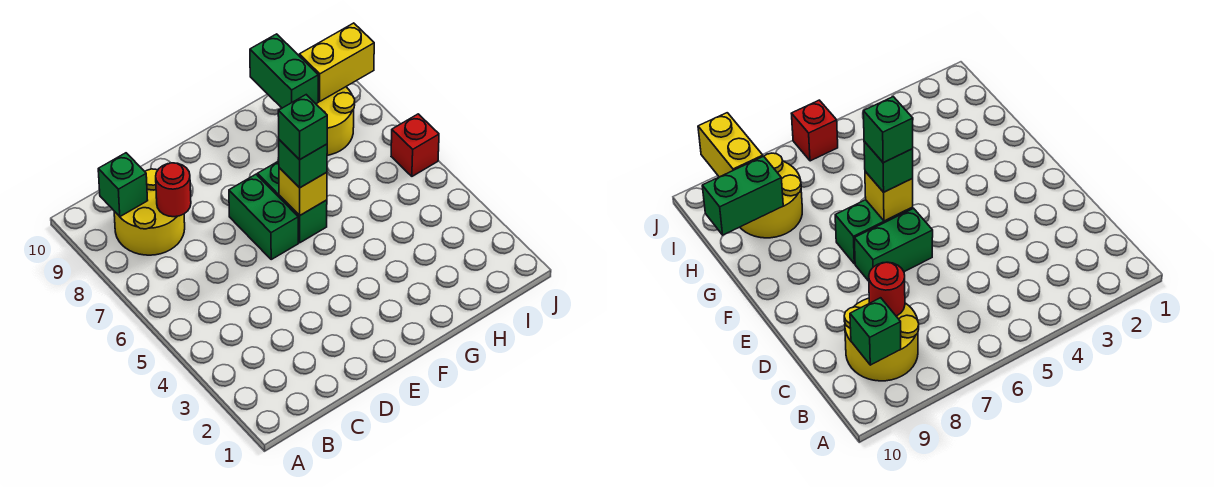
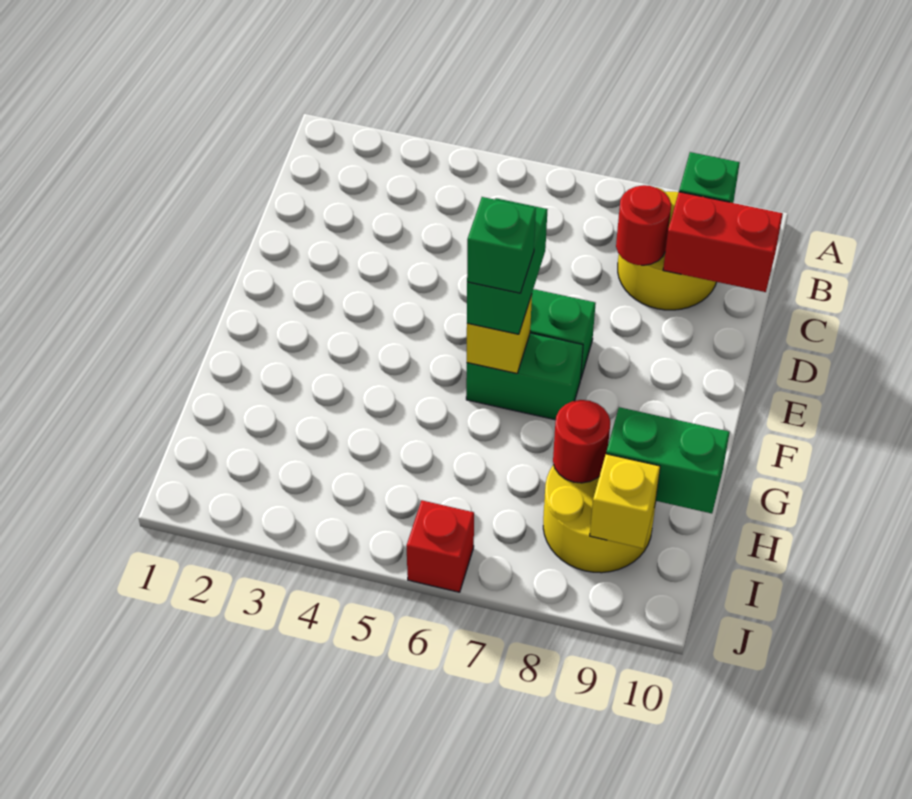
none -> red brick C9:C10 level 2
green brick F6 level 3 -> green brick E6:F6 level 3
none -> red round brick H8 level 2
yellow brick I9:J9 level 2 -> yellow brick I9 level 2

